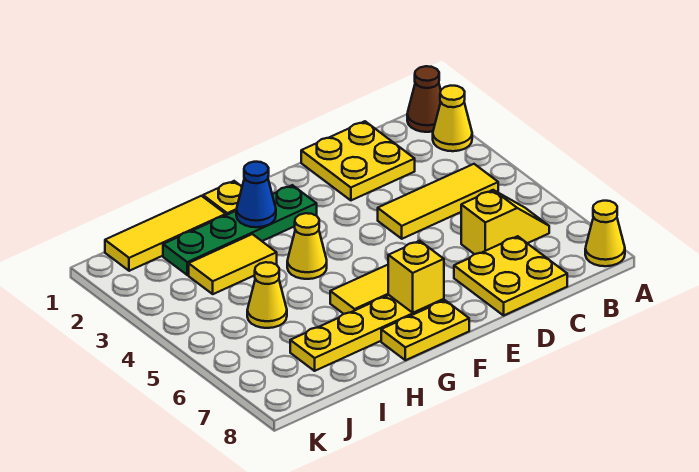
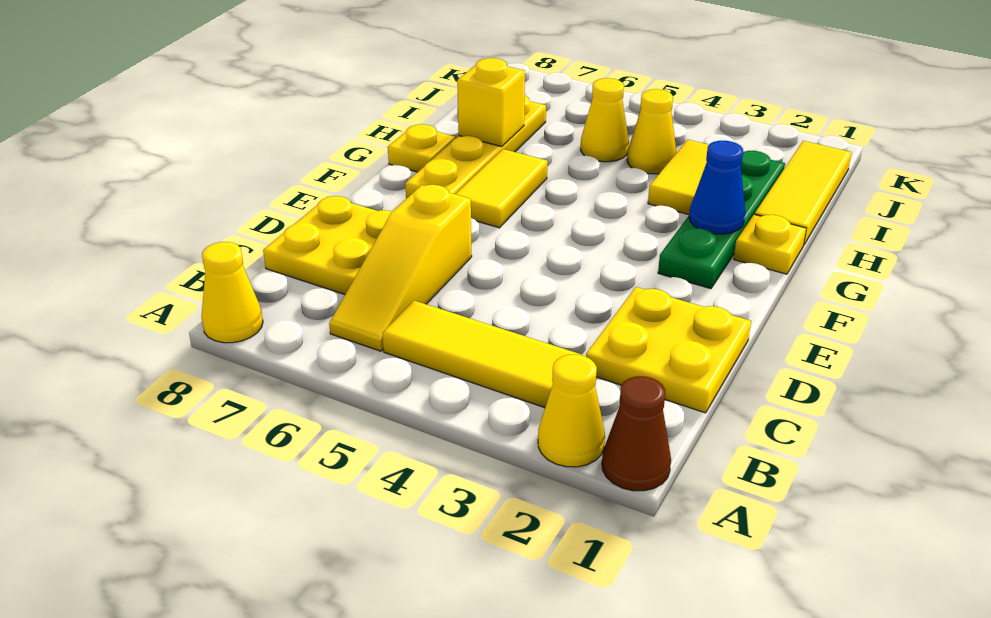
yellow tile B4:D4 level 1 -> yellow tile B3:B5 level 1
yellow slope B6:C6 level 1 top C -> yellow slope B6:D6 level 1 top D
yellow brick F7 level 2 -> yellow brick H7 level 2
yellow plate F8:G8 level 1 -> yellow plate G8 level 1
yellow cone G4 level 1 -> yellow cone I4 level 1

